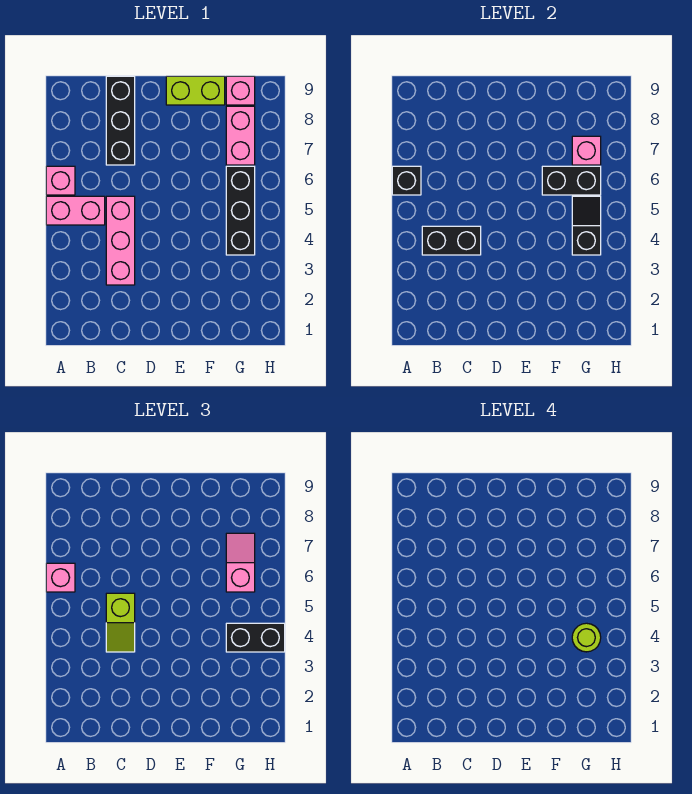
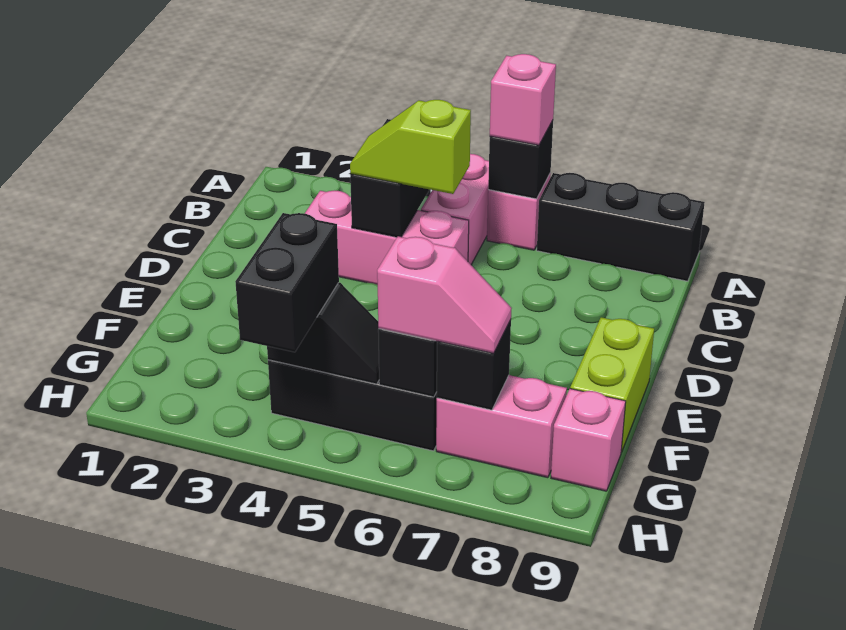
black brick C7:C9 level 1 -> black brick A7:A9 level 1
lime round brick G4 level 4 -> none
pink brick G7 level 2 -> black brick G7 level 2

